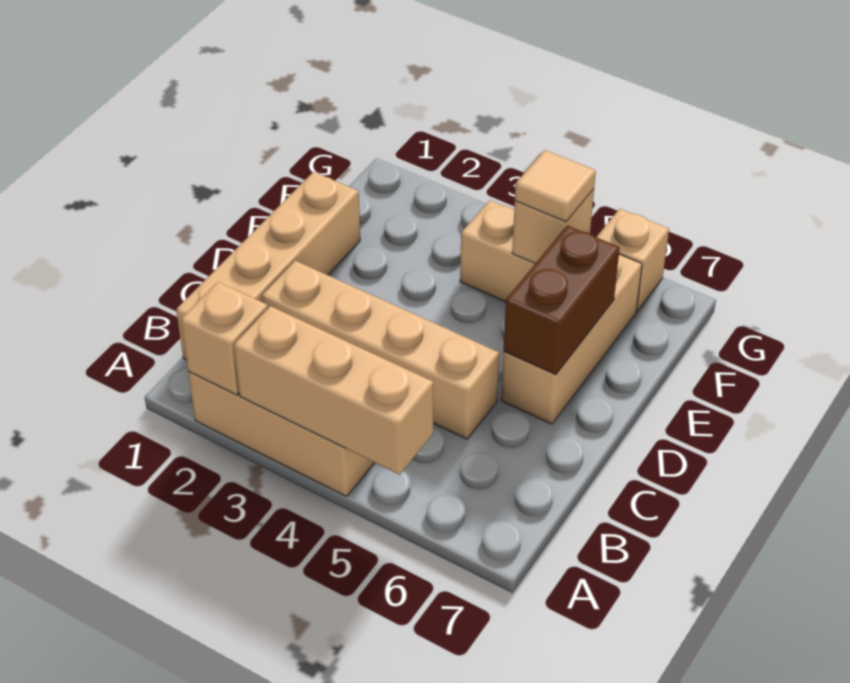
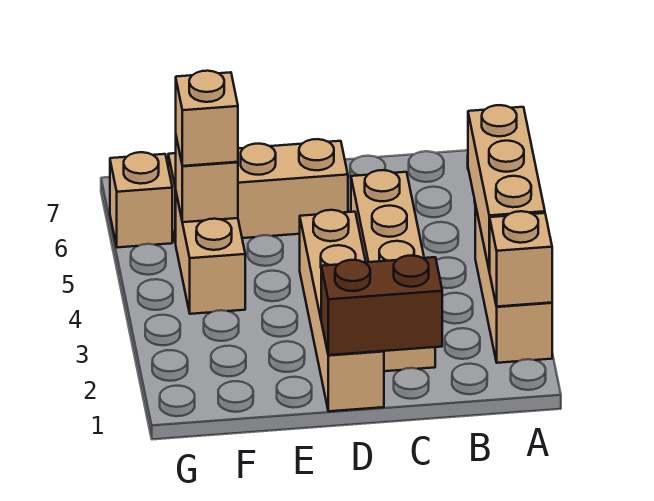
tan brick B1:E1 level 1 -> tan brick D1:D4 level 1
brown brick D6:E6 level 2 -> brown brick C1:D1 level 2
tan tile F5 level 3 -> tan brick F5 level 3

